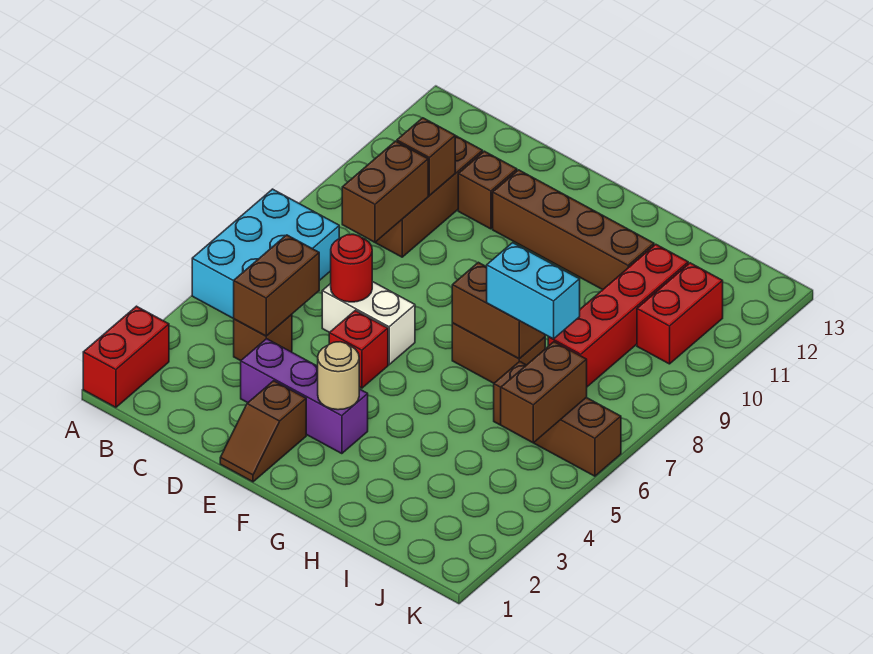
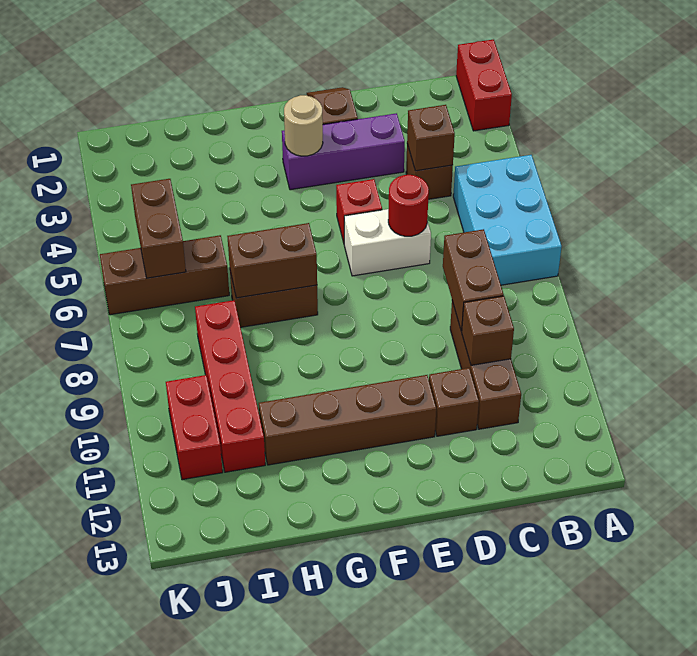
brown brick C4:C5 level 2 -> brown brick C4 level 2
cyan brick H7:I7 level 3 -> none

